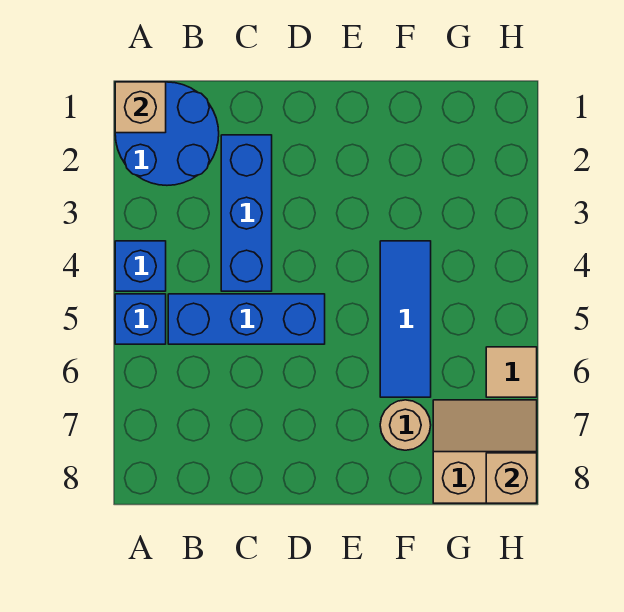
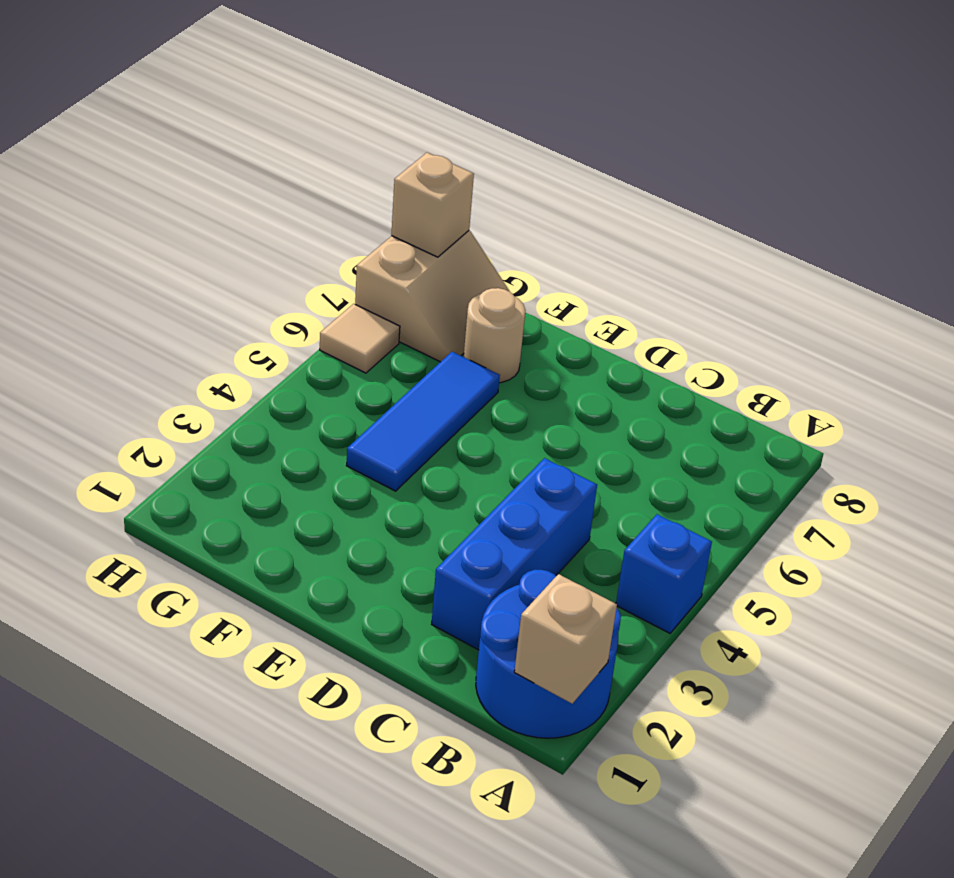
blue brick A5 level 1 -> none
blue brick B5:D5 level 1 -> none
tan slope G7:H8 level 1 top 8 -> tan slope G7:H8 level 1 top H

